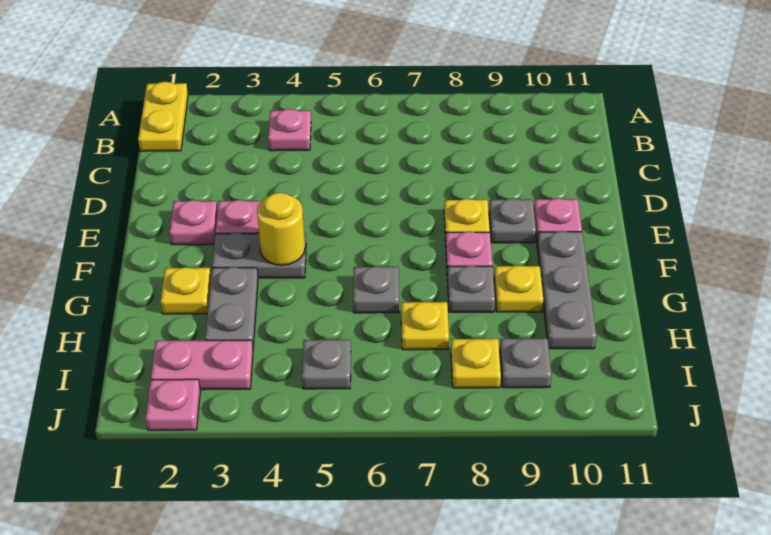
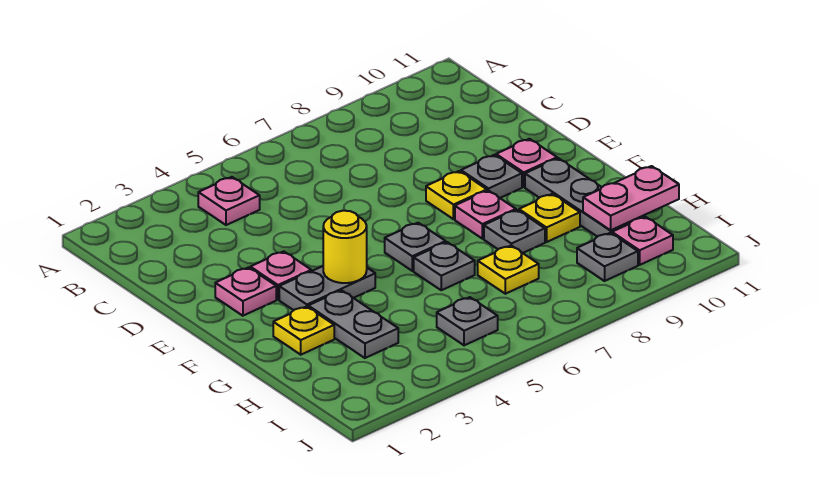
yellow plate A1:B1 level 1 -> none
none -> grey plate F6 level 1
pink plate I2:I3 level 1 -> pink plate H10:H11 level 2
yellow plate I8 level 1 -> none
pink plate J2 level 1 -> pink plate I10 level 1

